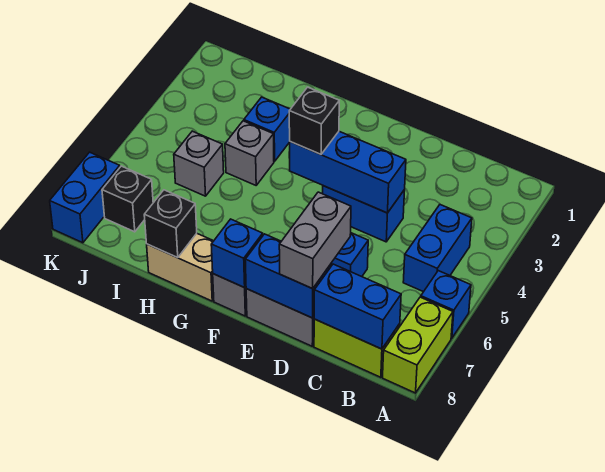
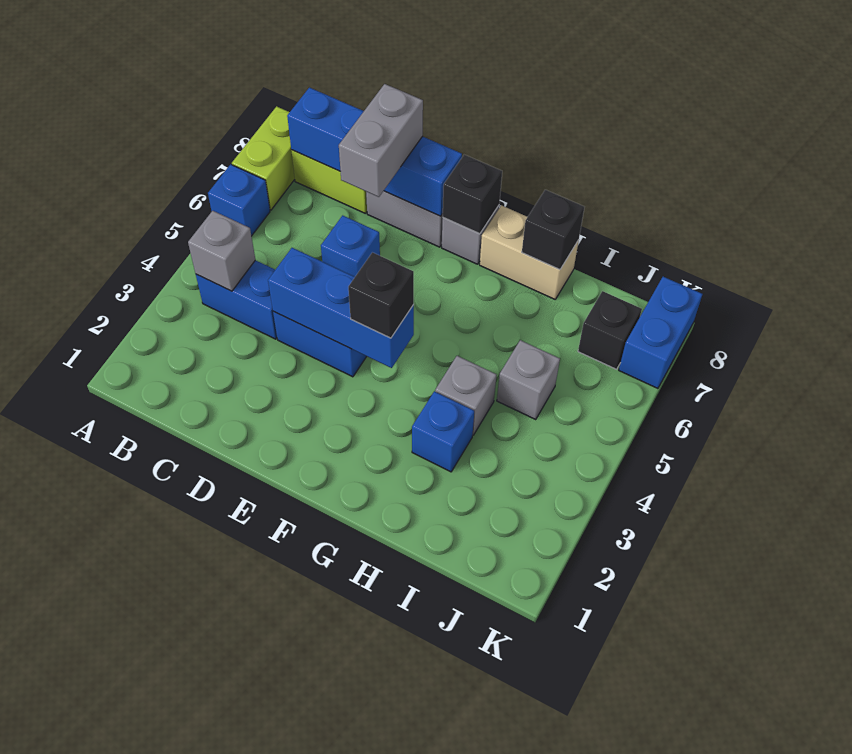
blue brick B4:B5 level 1 -> blue brick B4:C4 level 1
none -> grey brick B4 level 2
blue brick F8 level 2 -> black brick F8 level 2

